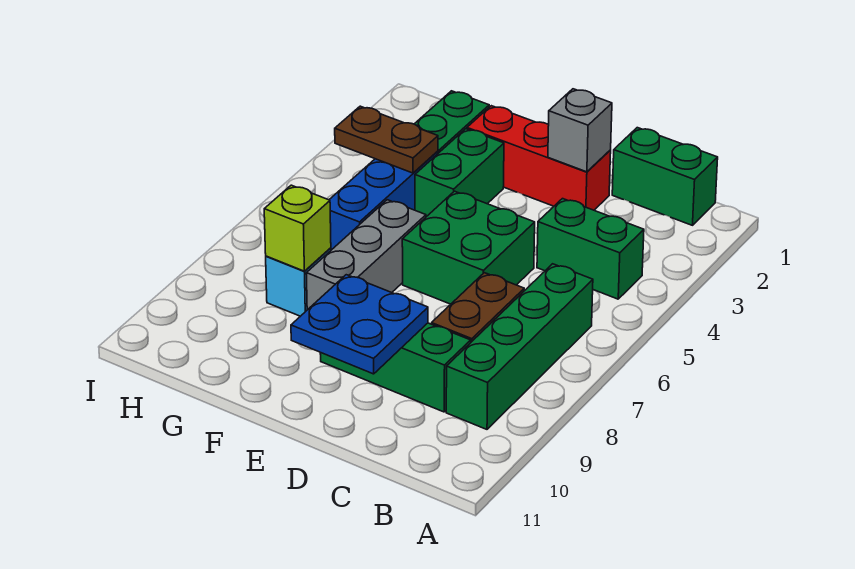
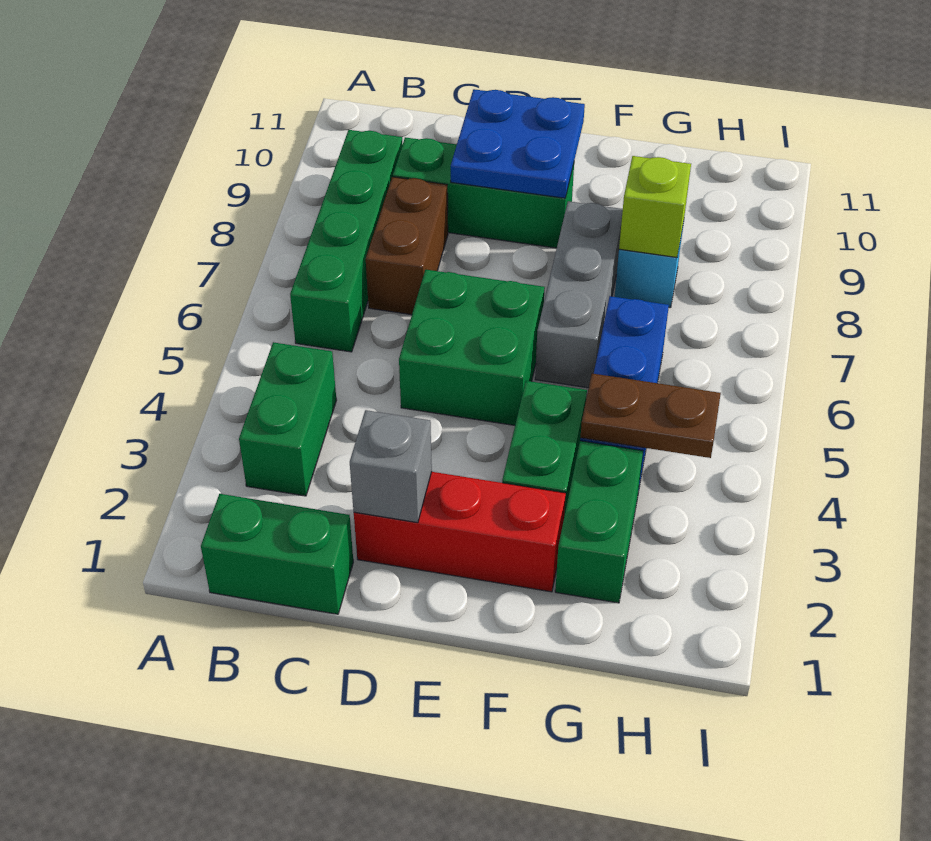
green brick B4:C4 level 1 -> green brick B3:B4 level 1

